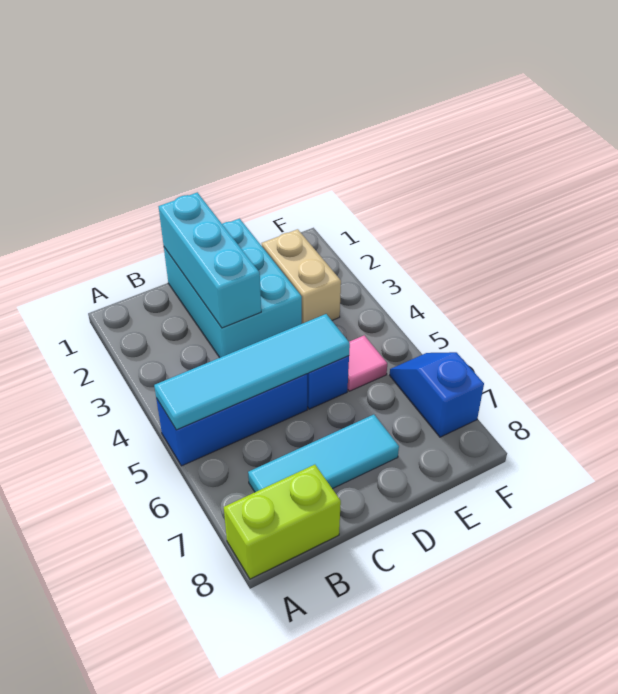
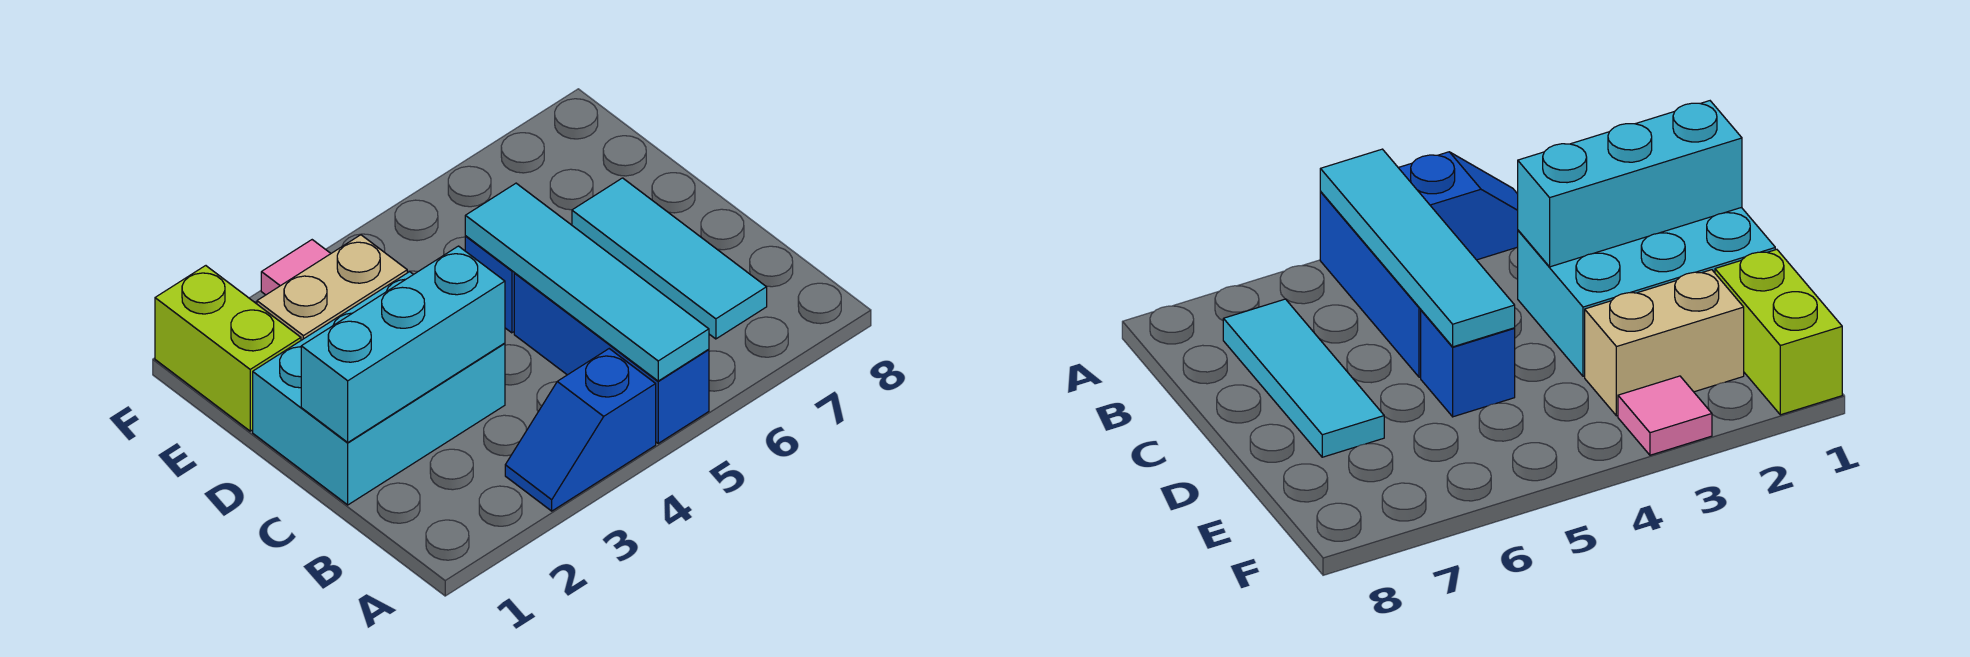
lime brick A8:B8 level 1 -> lime brick E1:F1 level 1
pink tile E5 level 1 -> pink tile F3 level 1
blue slope F6:F7 level 1 top 7 -> blue slope A3:A4 level 1 top 4

